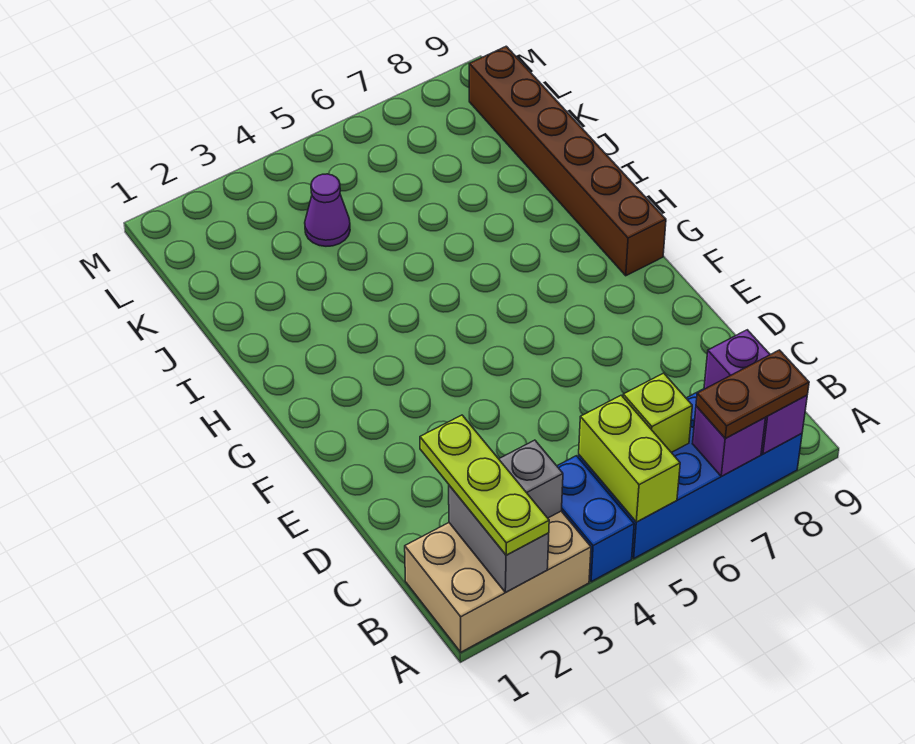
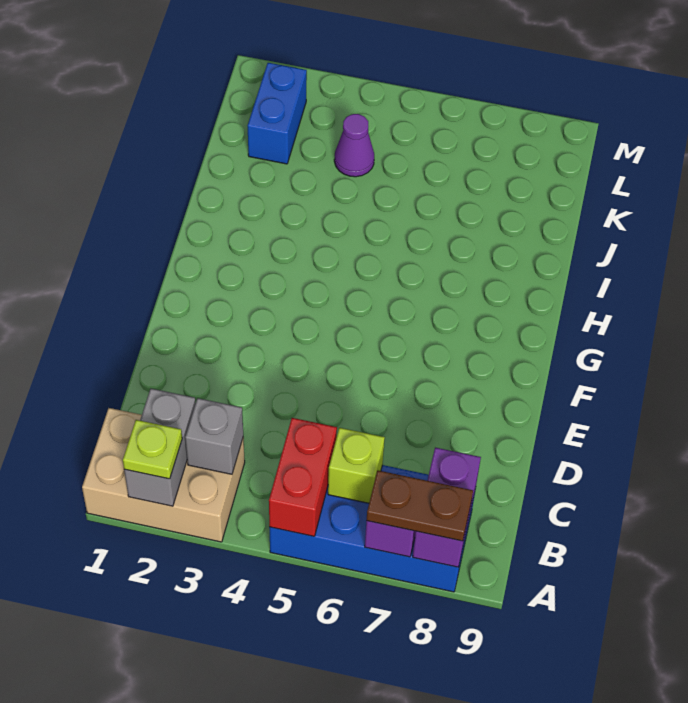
lime plate A2:C2 level 3 -> lime plate A2 level 3
blue brick A4:B4 level 1 -> blue brick K2:L2 level 1
lime brick A5:B5 level 2 -> red brick A5:B5 level 2
brown brick G9:L9 level 1 -> none

